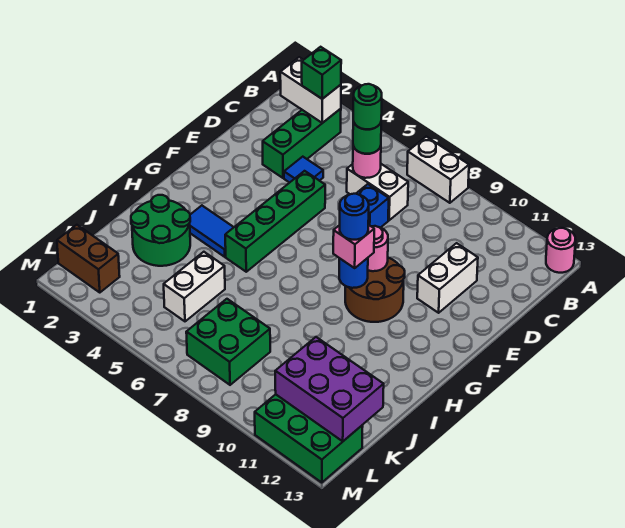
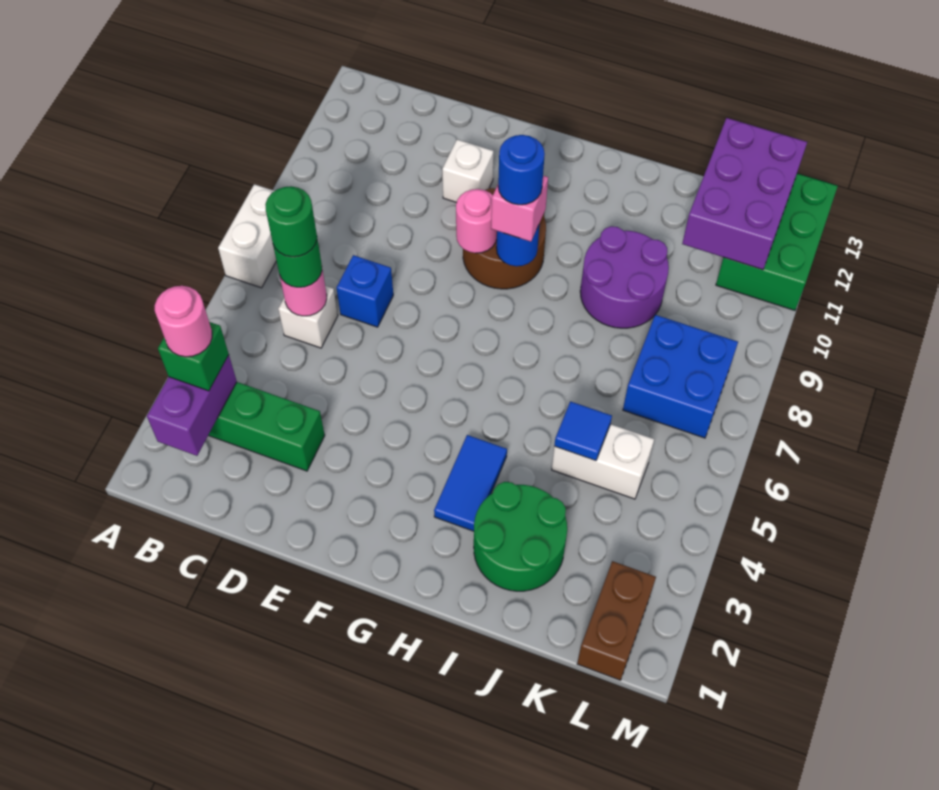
pink round brick A13 level 1 -> pink round brick B3 level 4
white brick B2:B3 level 2 -> purple brick B2:B3 level 2
white brick C6:C7 level 1 -> white brick C6 level 1
blue tile D4 level 1 -> blue tile J5 level 2
white brick D11:E11 level 1 -> white brick E11 level 1
green brick E5:H5 level 1 -> none
none -> purple round brick I9:J10 level 1
green brick K7:L8 level 1 -> blue brick K7:L8 level 1

